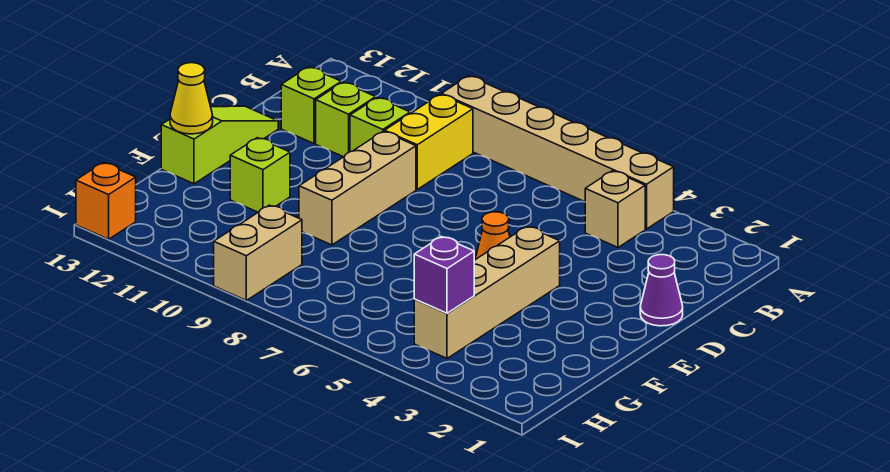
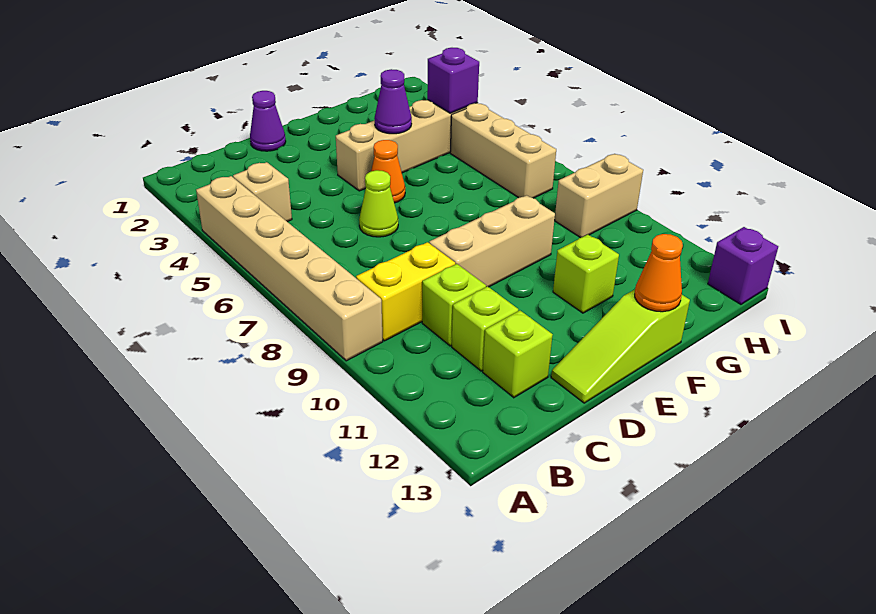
none -> lime cone D6 level 1
none -> purple cone F4 level 2
yellow cone F13 level 2 -> orange cone F13 level 2
none -> tan brick H5:H7 level 1
orange brick I13 level 1 -> purple brick I13 level 1

